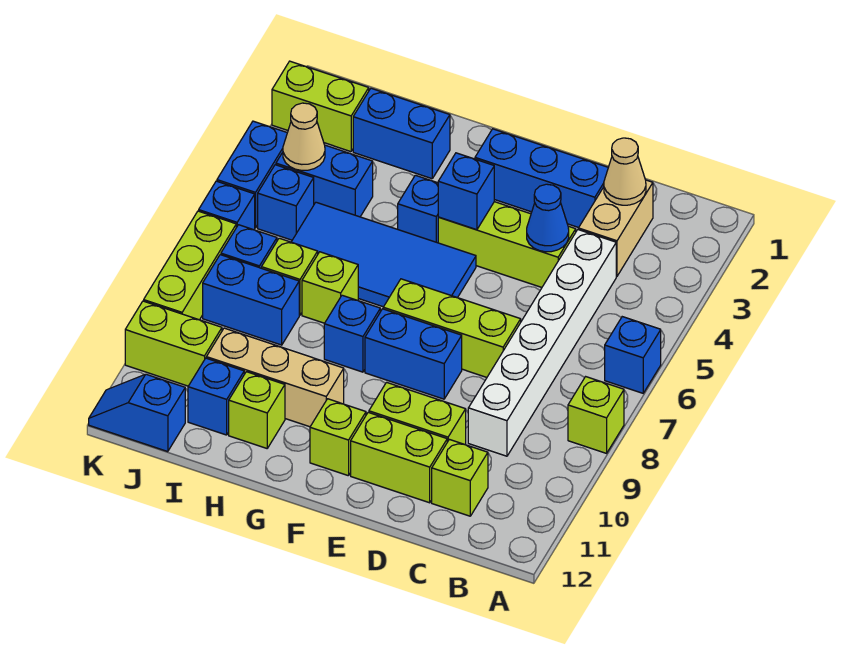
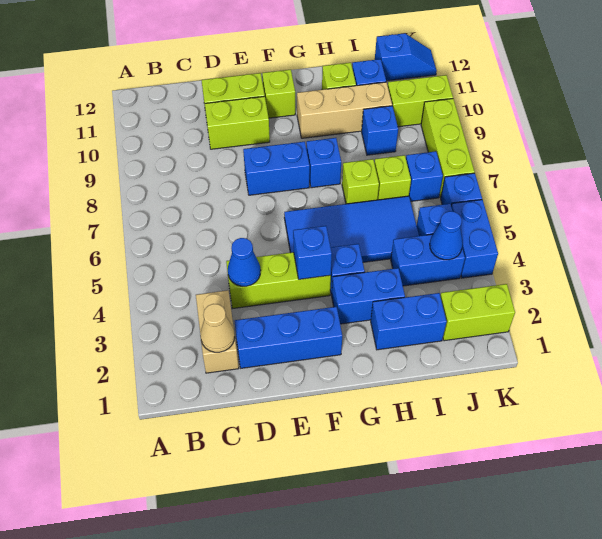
blue brick A6 level 1 -> blue brick I9 level 1
lime brick A8 level 1 -> none
white brick C4:C9 level 1 -> none
lime brick C11 level 1 -> none
lime brick D7:F7 level 1 -> none
blue brick I8:J8 level 1 -> blue brick G3:H3 level 1
tan cone J4 level 2 -> blue cone J4 level 2

